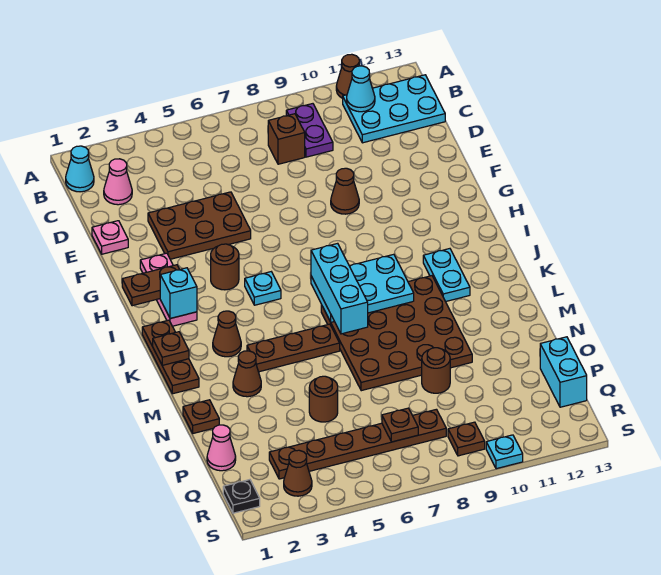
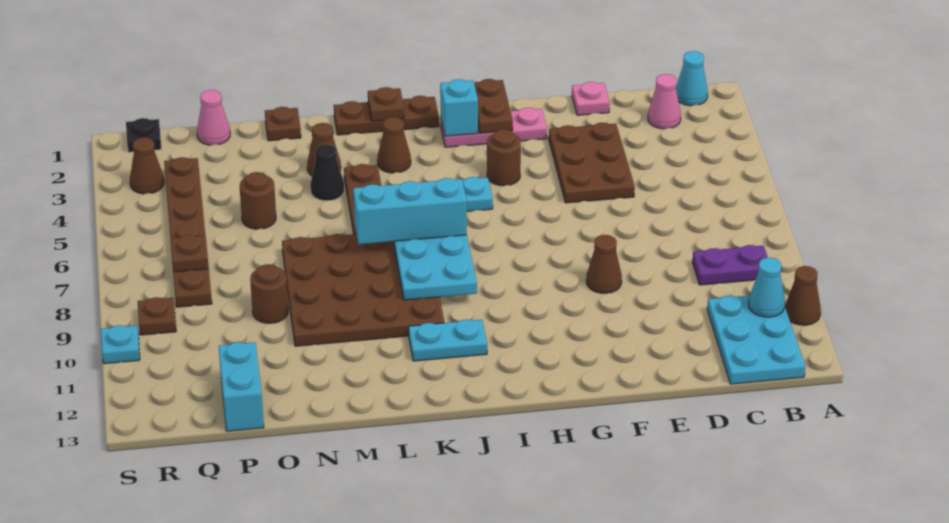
brown brick C8 level 1 -> none
none -> black cone M4 level 1
cyan brick P13:Q13 level 1 -> cyan brick P12:P13 level 1

